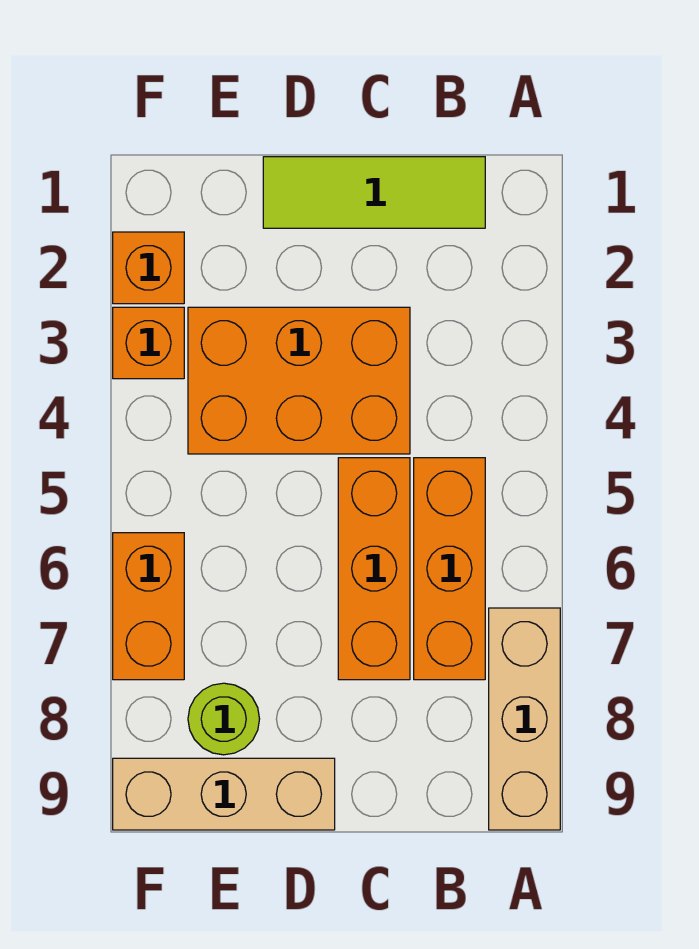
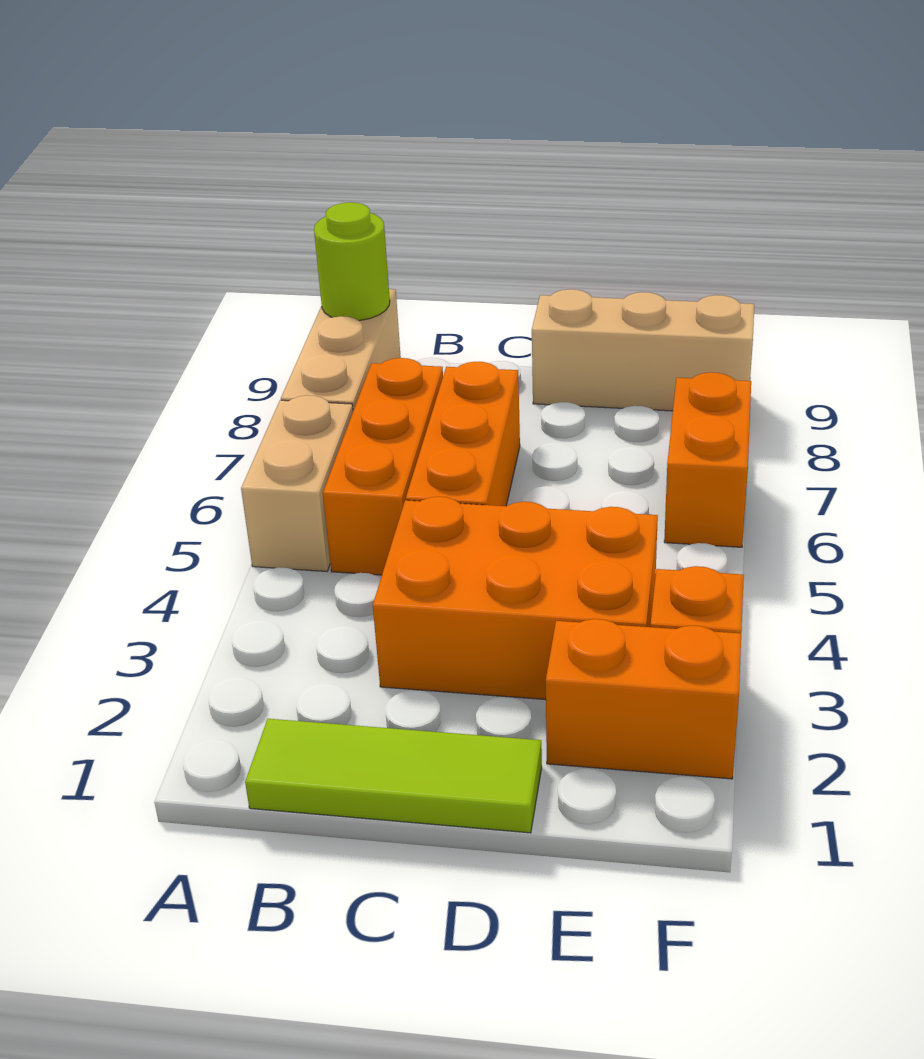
none -> tan brick A5:A6 level 1
lime round brick E8 level 1 -> lime round brick A9 level 2
orange brick F2 level 1 -> orange brick E2:F2 level 1

